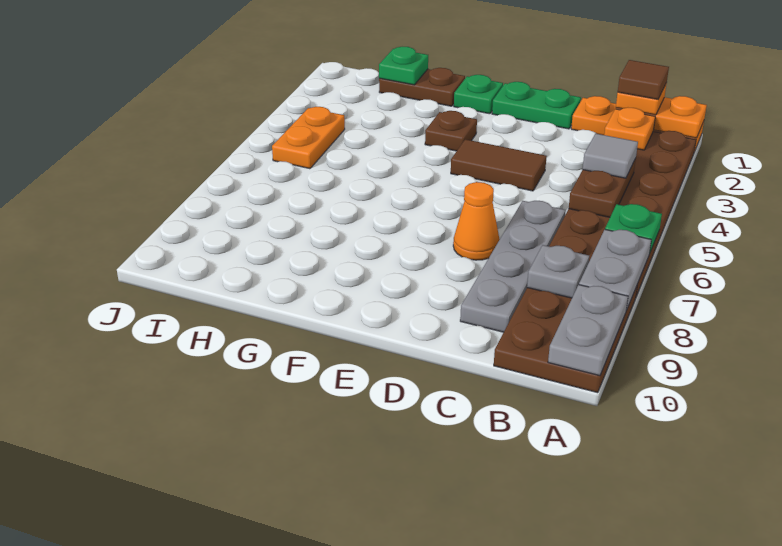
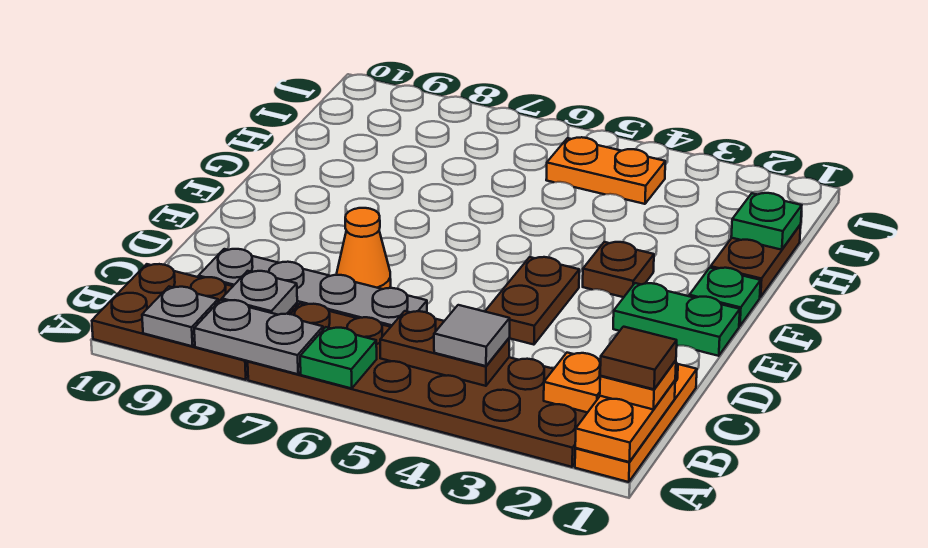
grey plate A9:A10 level 2 -> grey plate A9 level 2
green plate D1:E1 level 1 -> green plate E1:E2 level 1
brown tile D4:E4 level 1 -> brown plate D4:E4 level 1

